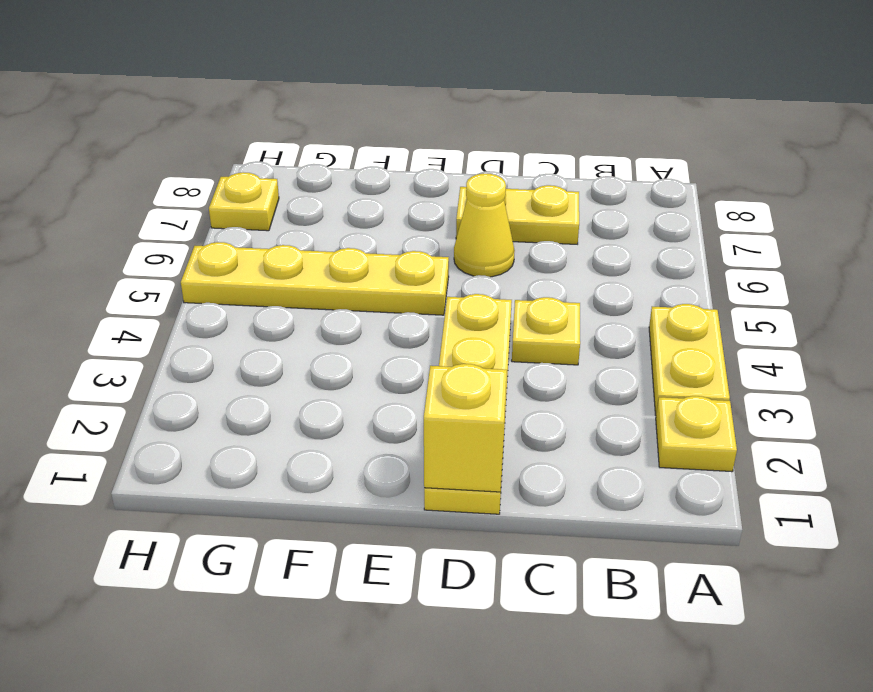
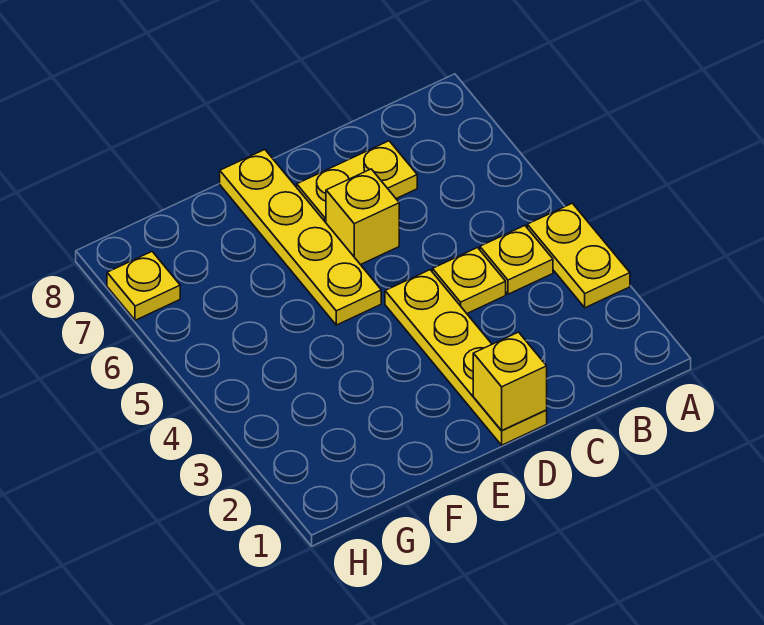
yellow plate A2 level 1 -> yellow plate B4 level 1
yellow cone D6 level 1 -> yellow brick D6 level 1
yellow plate E5:H5 level 1 -> yellow plate E5:E8 level 1

